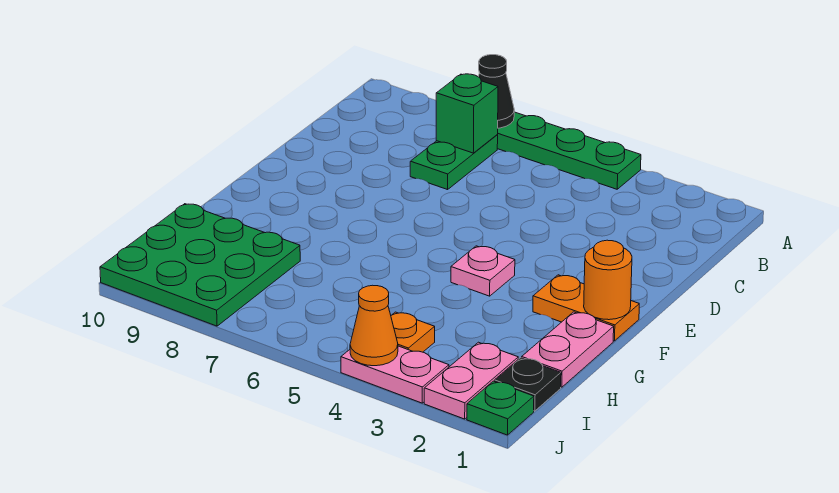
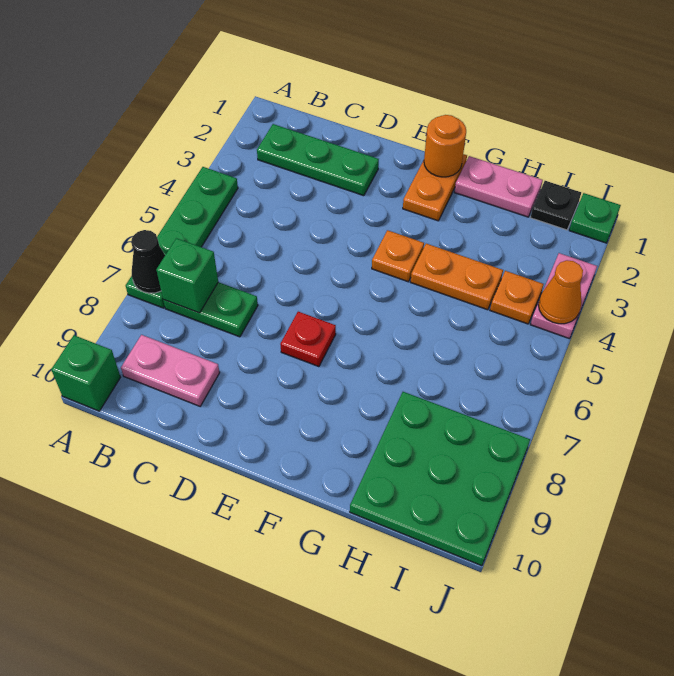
none -> green brick A10 level 1
none -> green plate B2:D2 level 1
none -> red plate E7 level 1
pink plate F4 level 1 -> orange plate F4 level 1
none -> orange plate G4:H4 level 1
pink plate I2:J2 level 1 -> pink plate B9:C9 level 1

